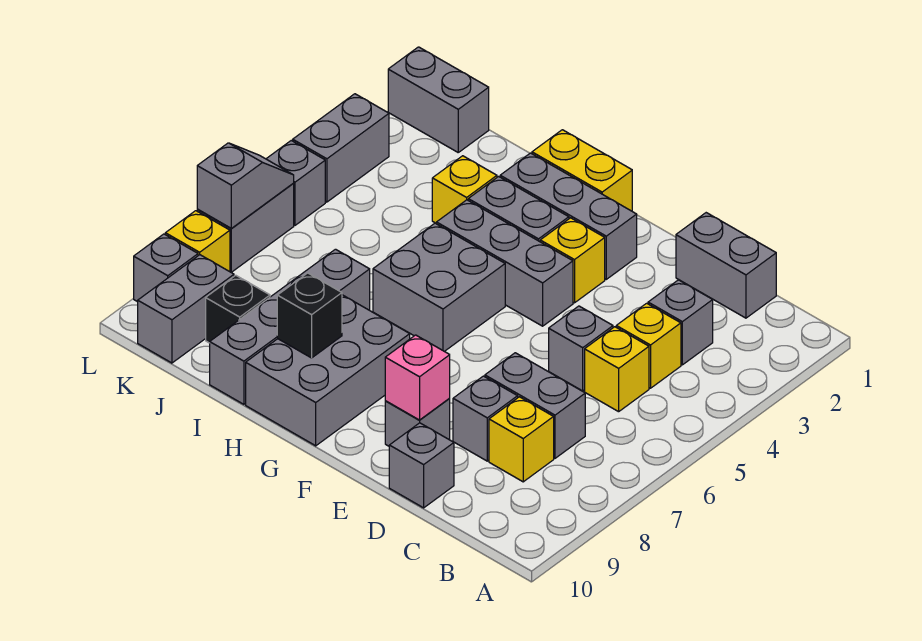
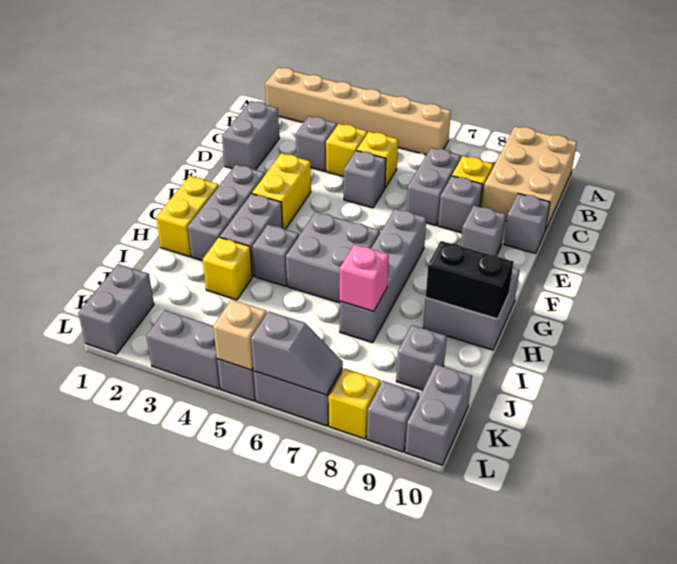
none -> tan brick A1:A6 level 1
none -> tan brick A9:C10 level 1
pink brick E9 level 2 -> pink brick I7 level 2
yellow brick F3 level 1 -> yellow brick E3:F3 level 1
grey brick F4:H4 level 1 -> grey brick H4 level 1
grey brick G8:H10 level 1 -> grey brick G9:H10 level 1
black brick H9 level 2 -> black brick H9:H10 level 2
grey brick I7:I10 level 1 -> grey brick F7:I7 level 1
black brick J9 level 1 -> grey brick J9 level 1
grey brick K9:K10 level 1 -> grey brick K10:L10 level 1
none -> tan brick L5 level 2
grey slope L6:L7 level 2 top 7 -> grey slope L6:L7 level 2 top 6

